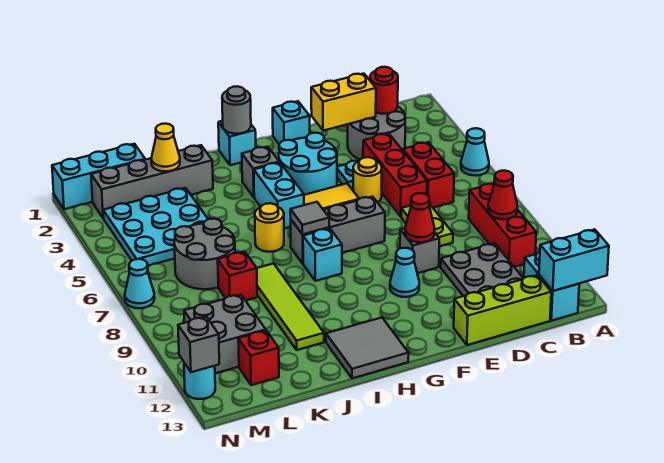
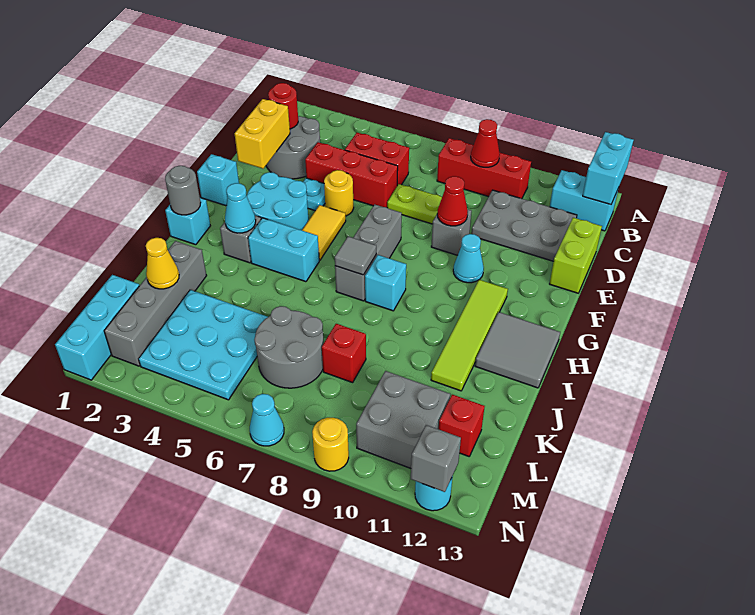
cyan cone A5 level 1 -> cyan cone H3 level 2
lime brick C13:E13 level 1 -> lime brick D13:E13 level 1
yellow round brick I6 level 1 -> yellow round brick N9 level 1
lime tile J8:J11 level 1 -> lime tile G11:J11 level 1

